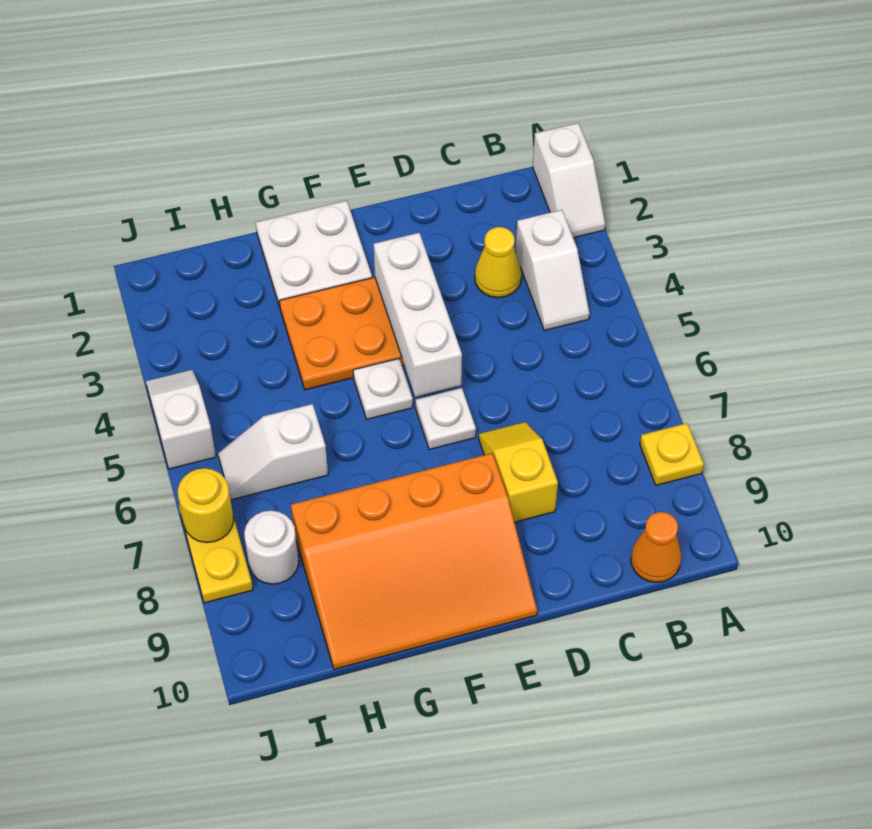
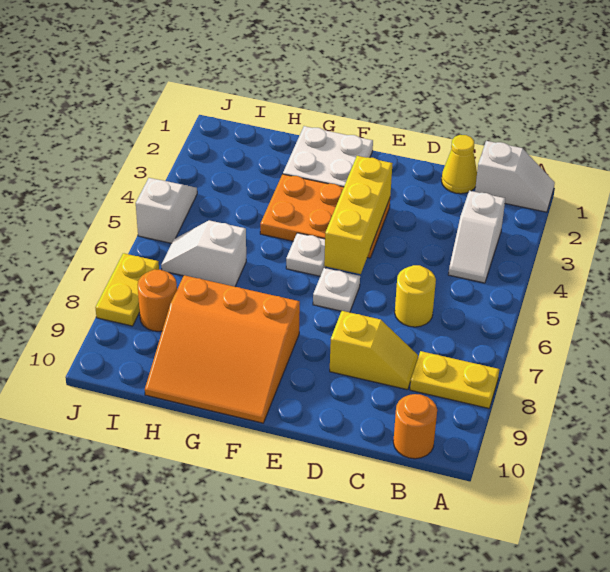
white slope A1:A2 level 1 top 1 -> white slope A1:B1 level 1 top B
yellow plate A8 level 1 -> yellow plate A8:B8 level 1
orange cone B10 level 1 -> orange round brick B10 level 1
yellow cone C3 level 1 -> yellow cone C1 level 1
yellow slope D7:D8 level 1 top 8 -> yellow slope C8:D8 level 1 top D
white brick E3:E5 level 2 -> yellow brick E3:E5 level 2
orange slope E8:H10 level 1 top 8 -> orange slope F8:H10 level 1 top 8
white round brick I8 level 1 -> orange round brick I8 level 1
yellow round brick J7 level 2 -> yellow round brick C6 level 1

